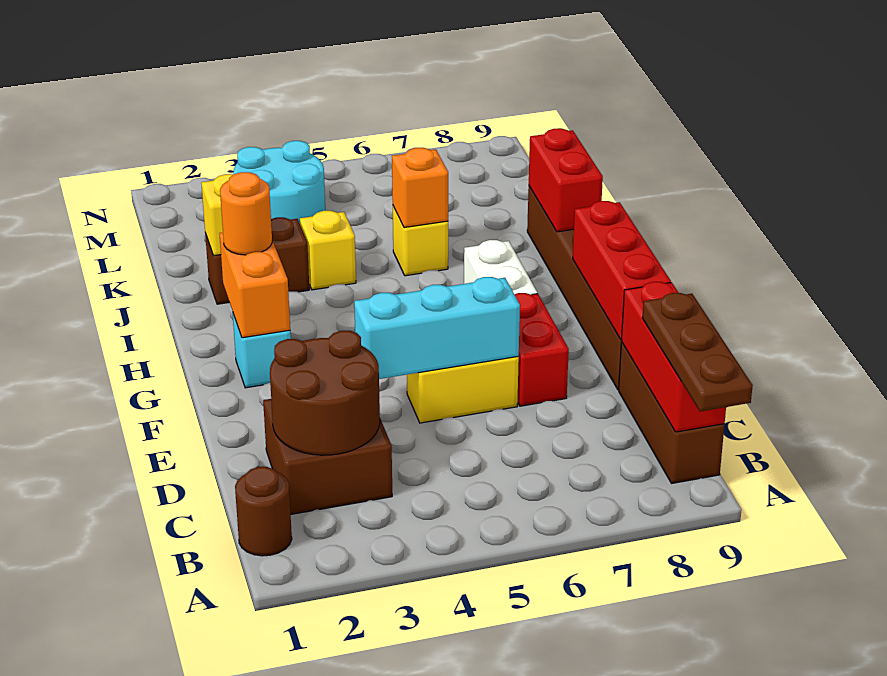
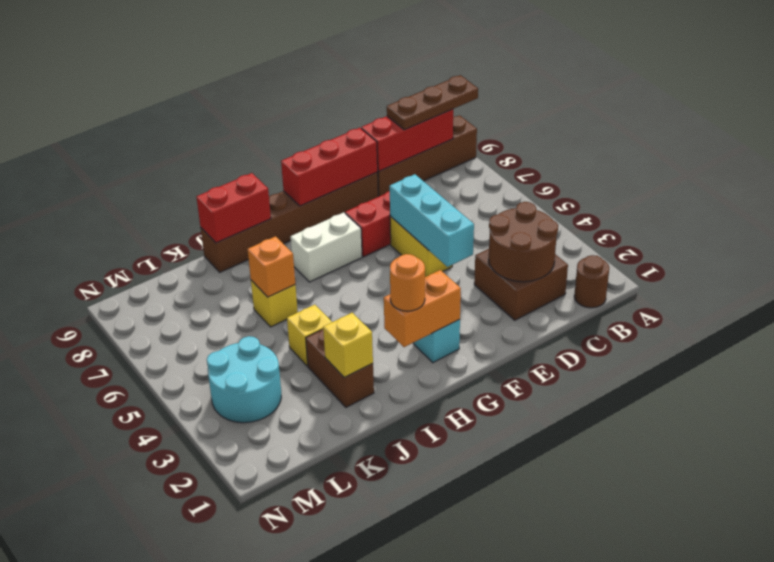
brown brick B9:D9 level 1 -> brown brick A9:D9 level 1

